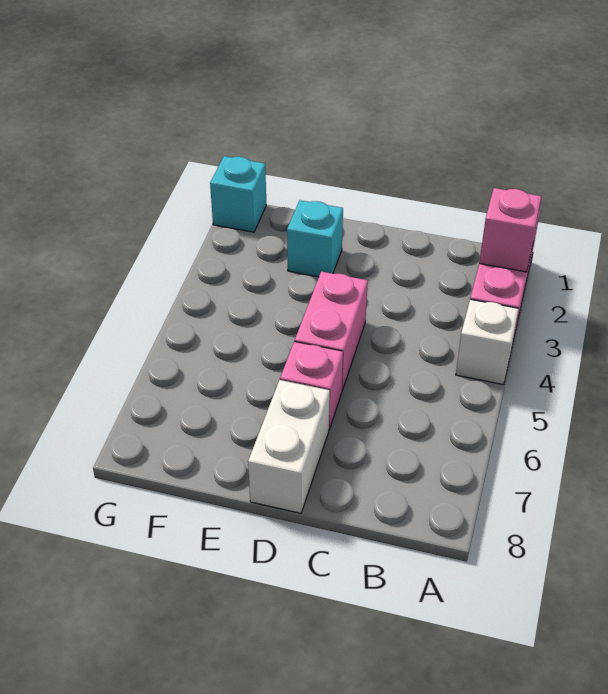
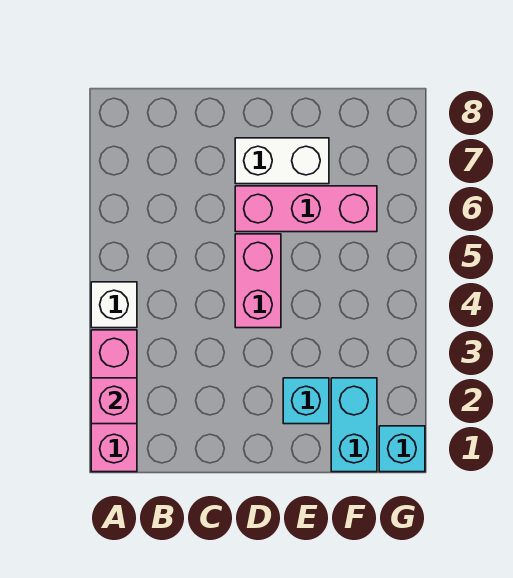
pink brick D6 level 1 -> pink brick D6:F6 level 1
white brick D7:D8 level 1 -> white brick D7:E7 level 1
none -> cyan brick F1:F2 level 1

